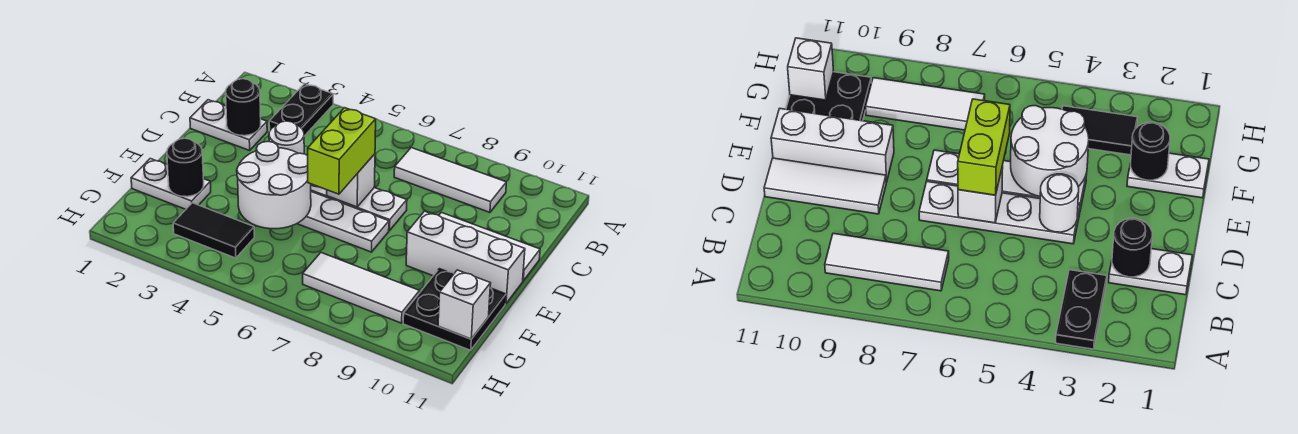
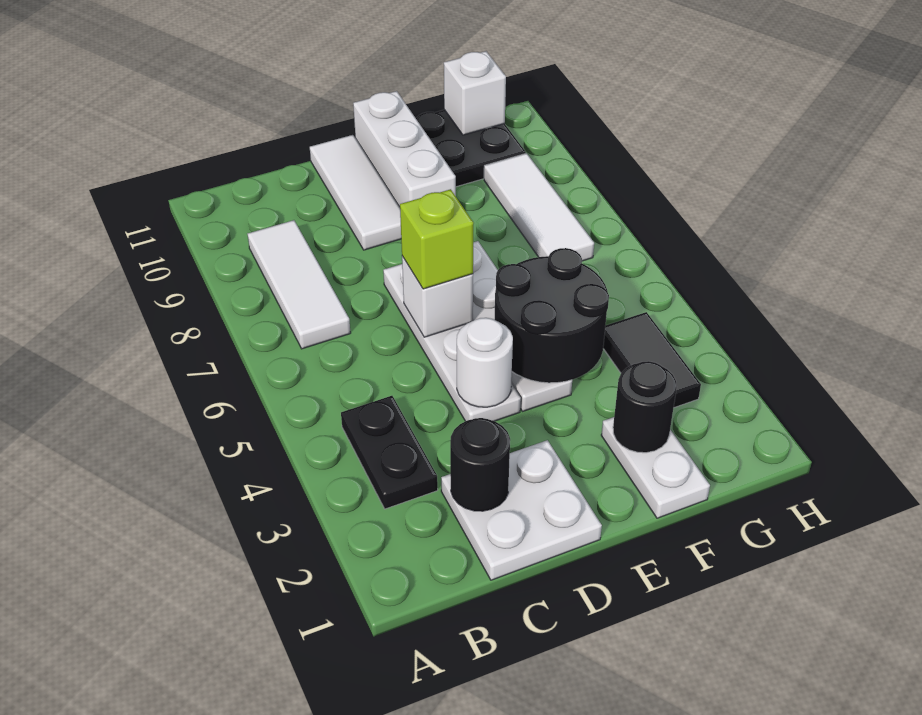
black plate A3:B3 level 1 -> black plate B3:B4 level 1
white plate C1:C2 level 1 -> white plate C1:D2 level 1
lime brick D6:E6 level 3 -> lime brick D6 level 3
white round brick E4:F5 level 2 -> black round brick E4:F5 level 2

